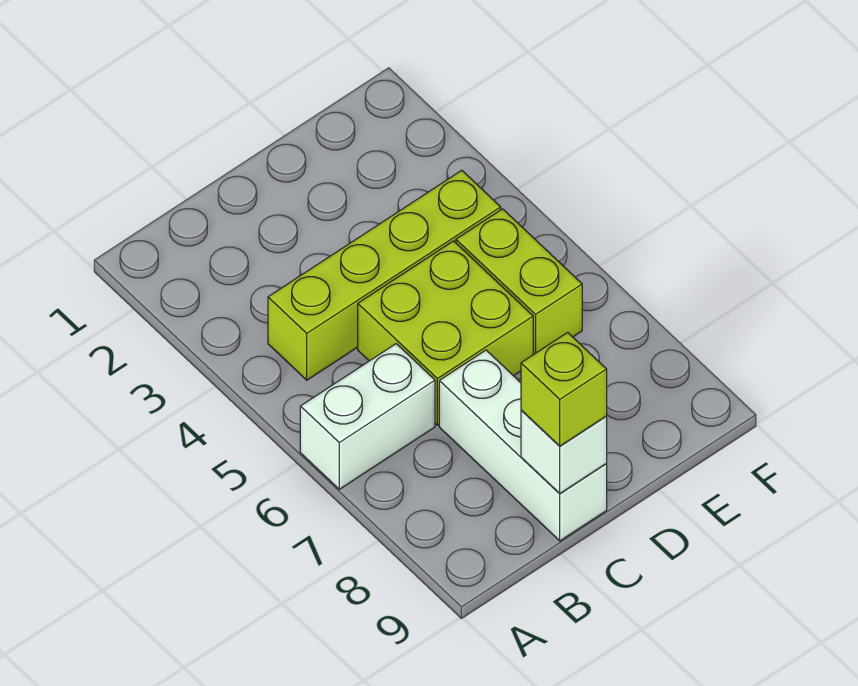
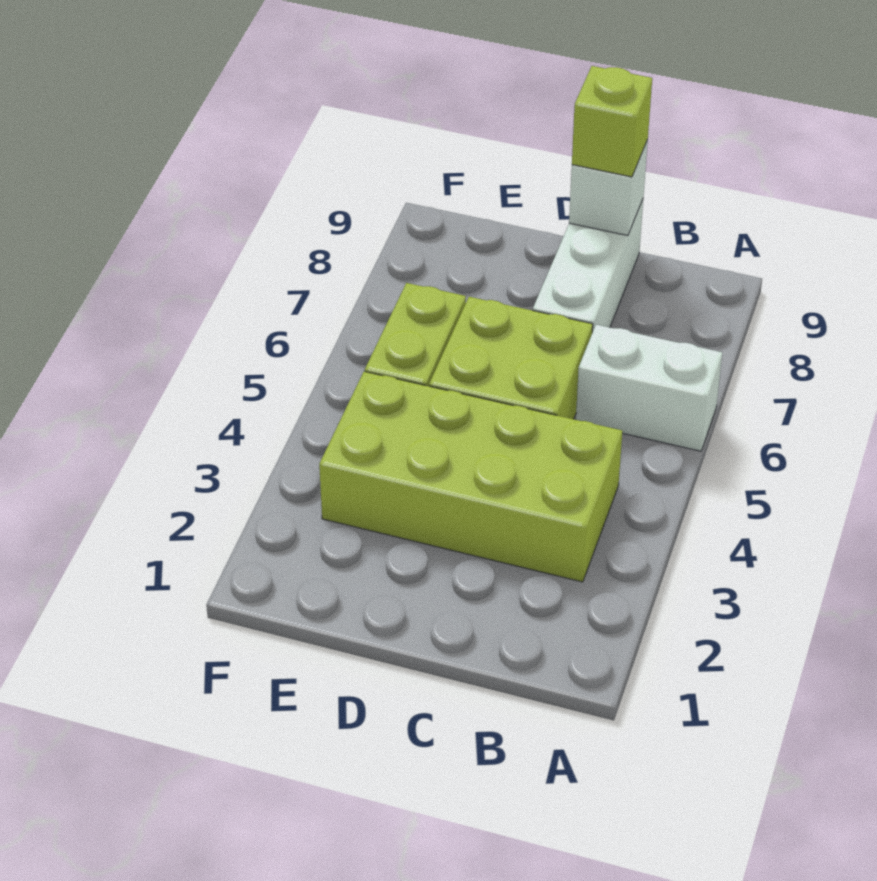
lime brick B4:E4 level 1 -> lime brick B3:E4 level 1

